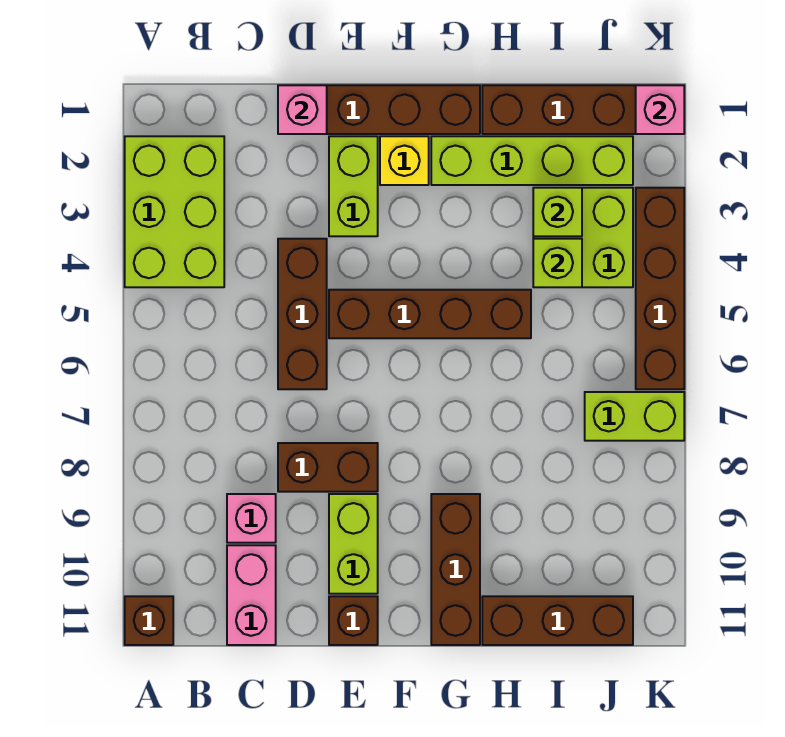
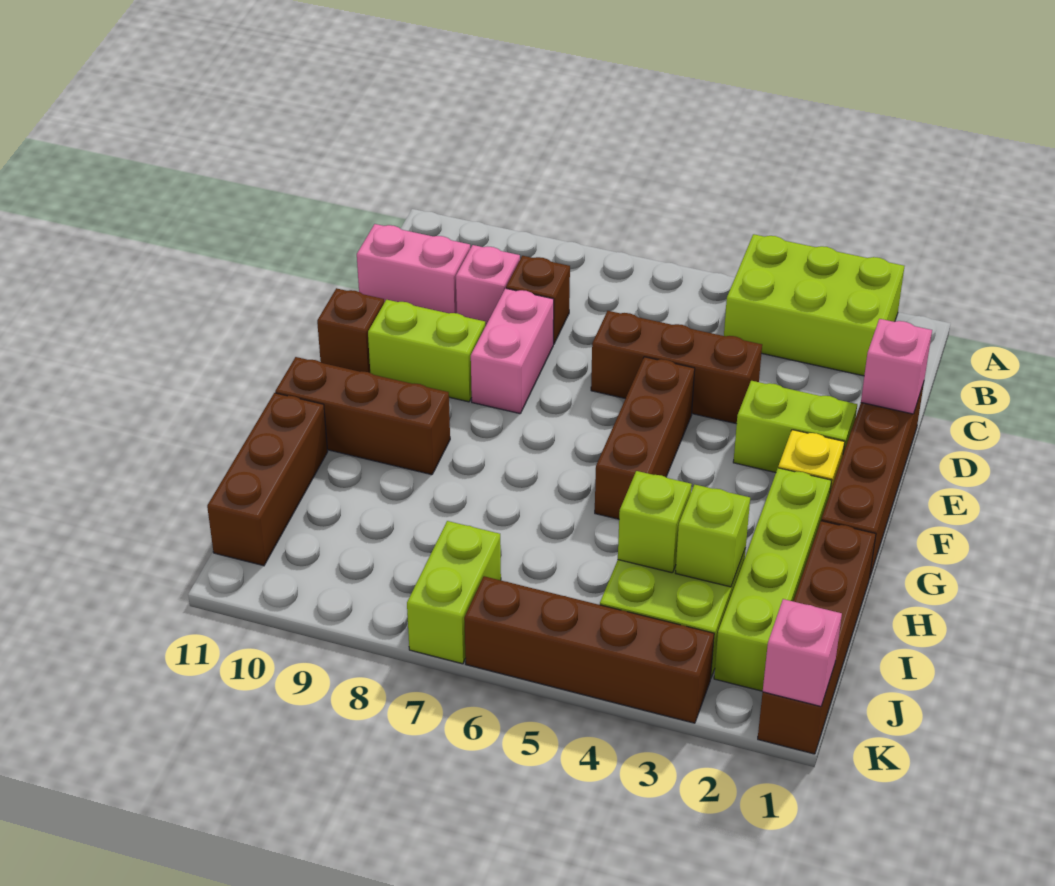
brown brick A11 level 1 -> brown brick C8 level 1
brown brick D8:E8 level 1 -> pink brick D8:E8 level 1
brown brick E5:H5 level 1 -> brown brick E5:G5 level 1

